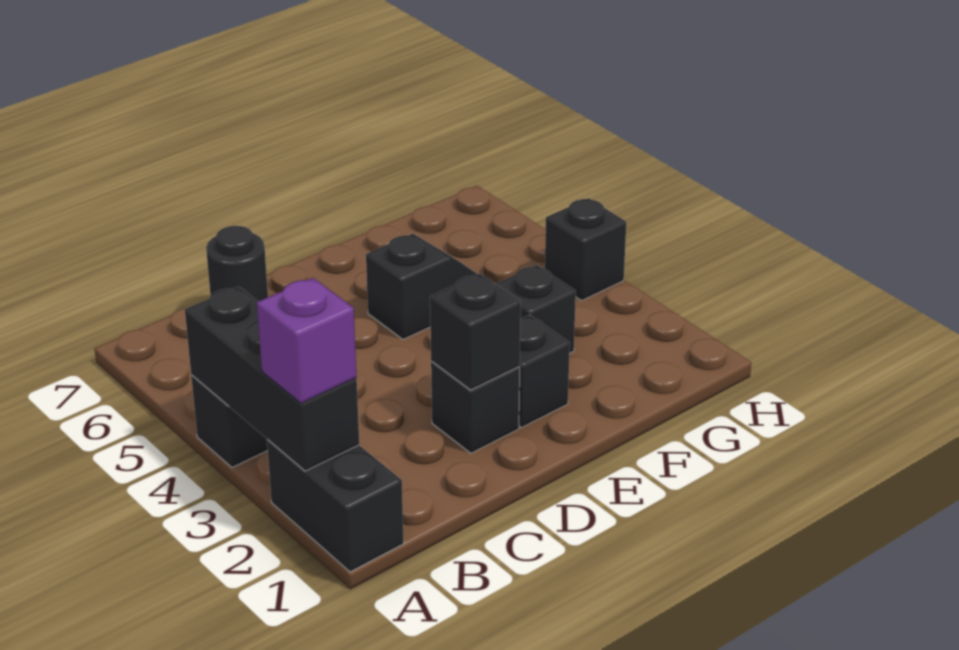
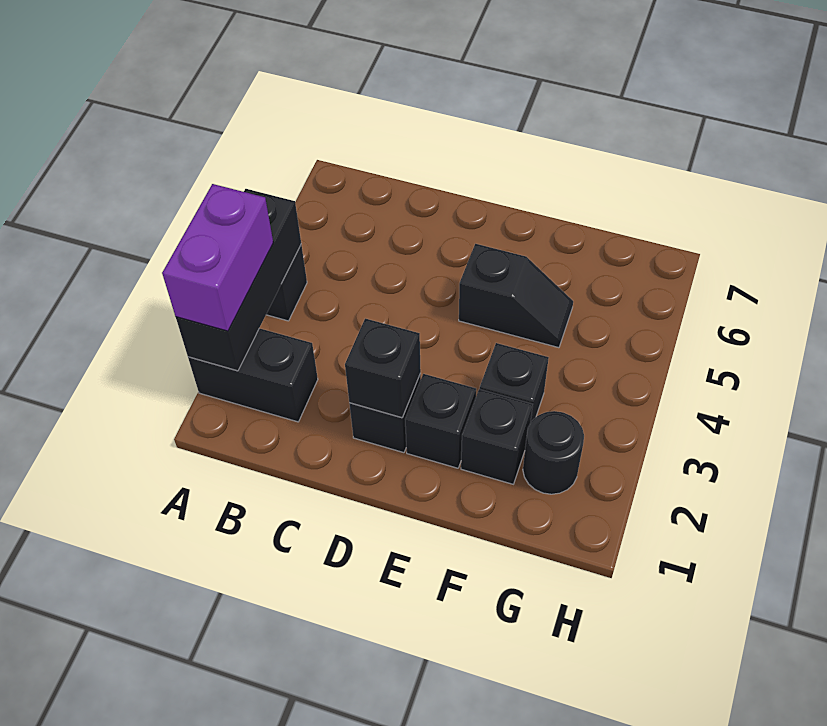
black brick A1:A2 level 1 -> black brick A2:B2 level 1
purple brick A2 level 3 -> purple brick A2:A3 level 3
black round brick C7 level 1 -> black round brick G2 level 1
black brick H4 level 1 -> black brick F2 level 1

